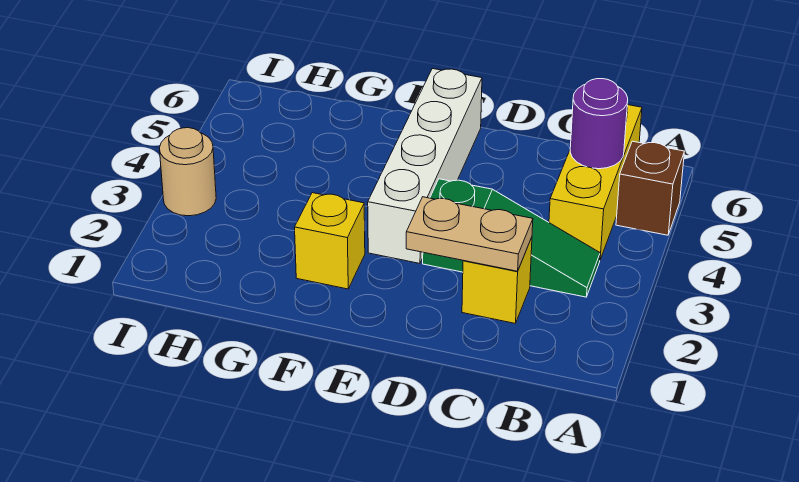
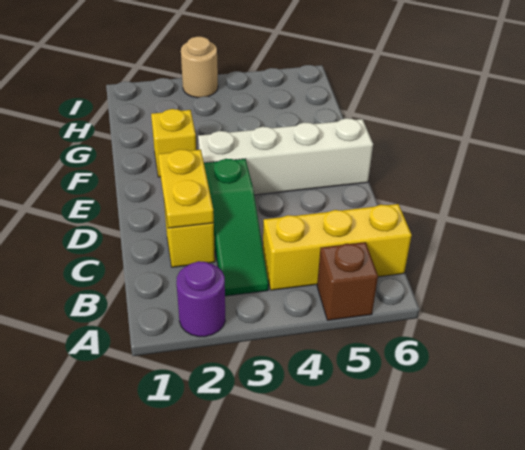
purple round brick B5 level 2 -> purple round brick A2 level 1
tan plate C2:D2 level 2 -> yellow plate C2:D2 level 2

